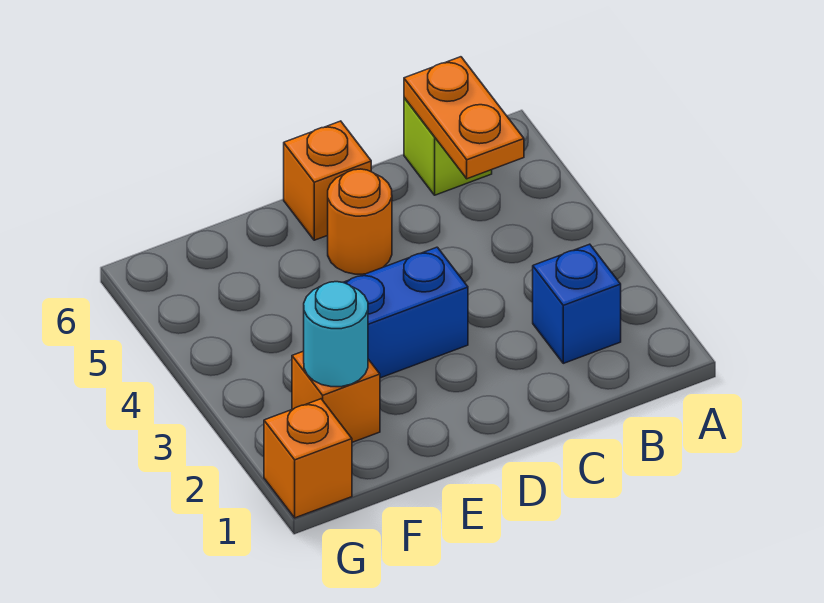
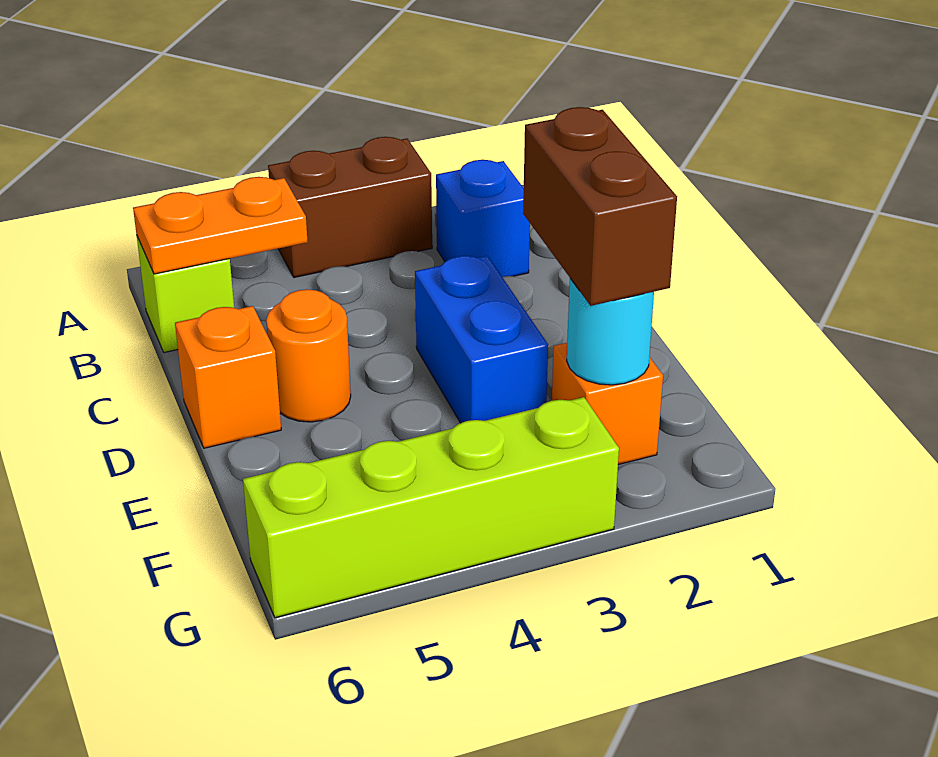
none -> brown brick A3:A4 level 1
none -> brown brick E2:F2 level 3
orange brick G1 level 1 -> none
none -> lime brick G3:G6 level 1

